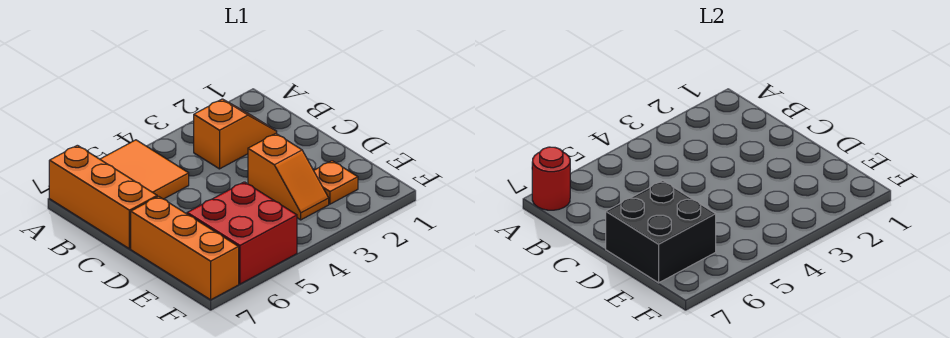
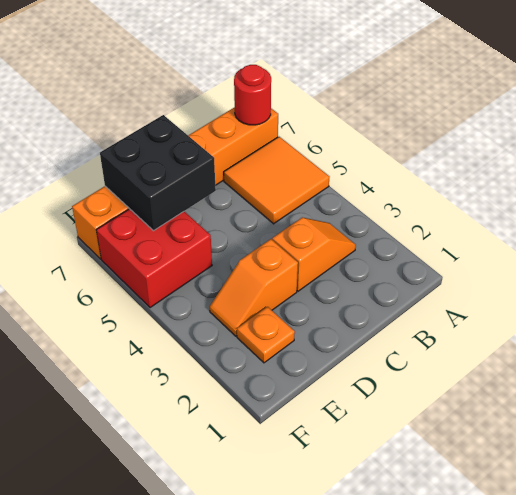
orange slope B2:B3 level 1 top 3 -> orange slope B3:C3 level 1 top C

